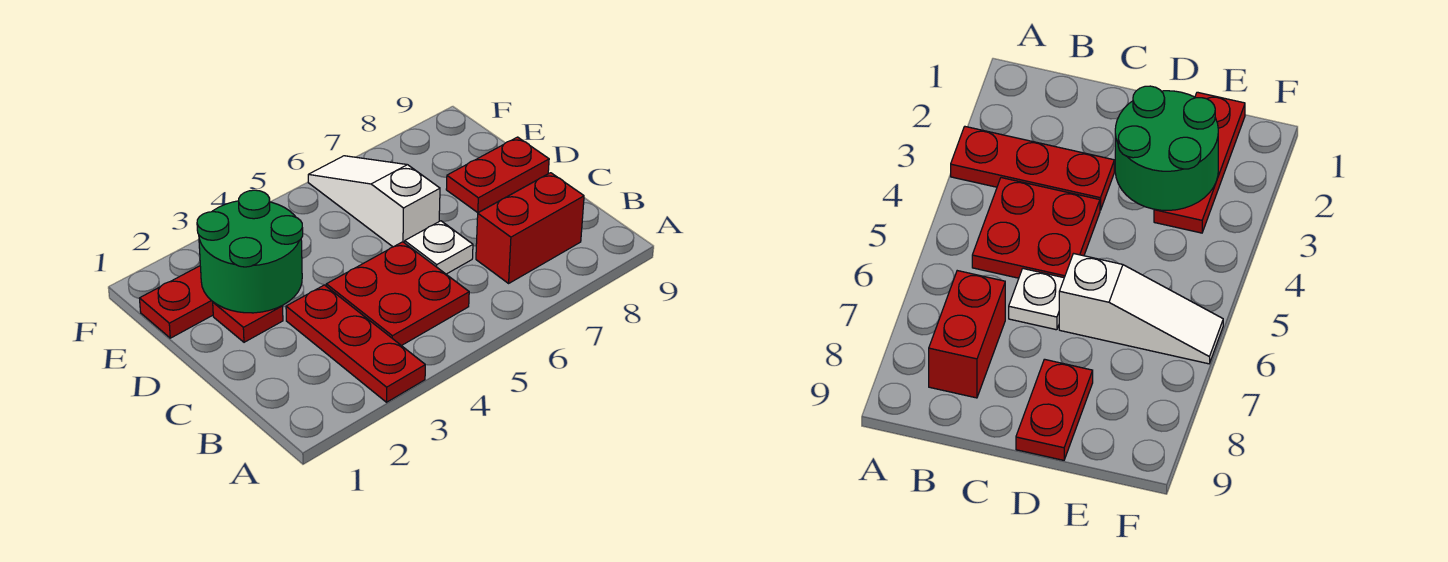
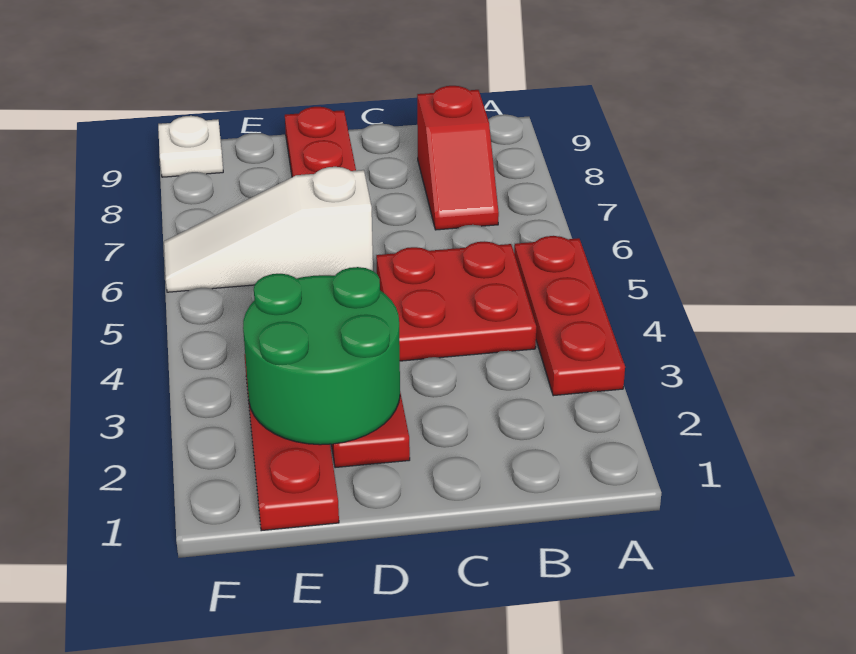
red plate A3:C3 level 1 -> red plate A3:A5 level 1
red brick B7:B8 level 1 -> red slope B7:B8 level 1 top 8
white plate C6 level 1 -> white plate F9 level 1

